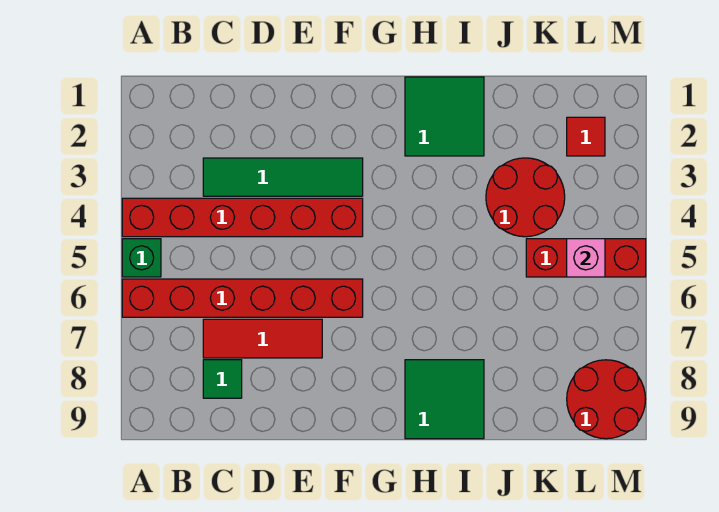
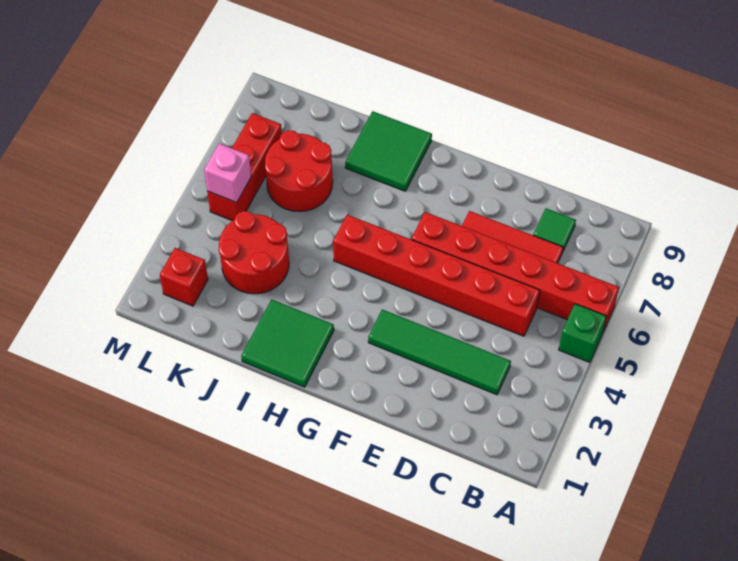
red brick A4:F4 level 1 -> red brick C5:H5 level 1
red brick K5:M5 level 1 -> red brick L5:L7 level 1
red tile L2 level 1 -> red brick L2 level 1
red round brick L8:M9 level 1 -> red round brick J6:K7 level 1

